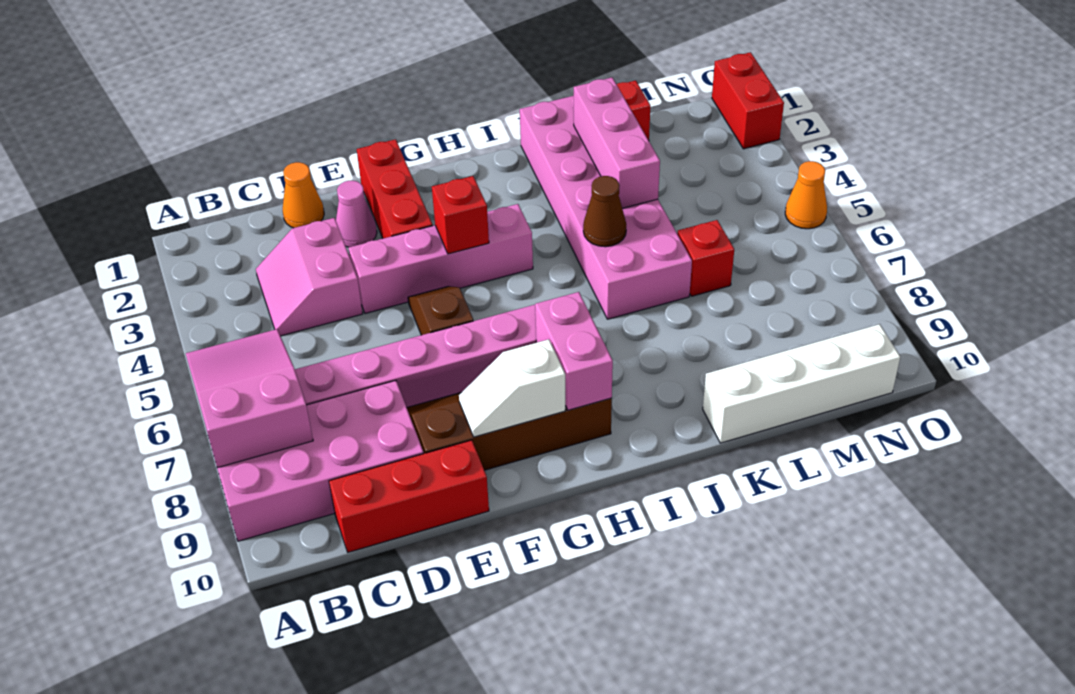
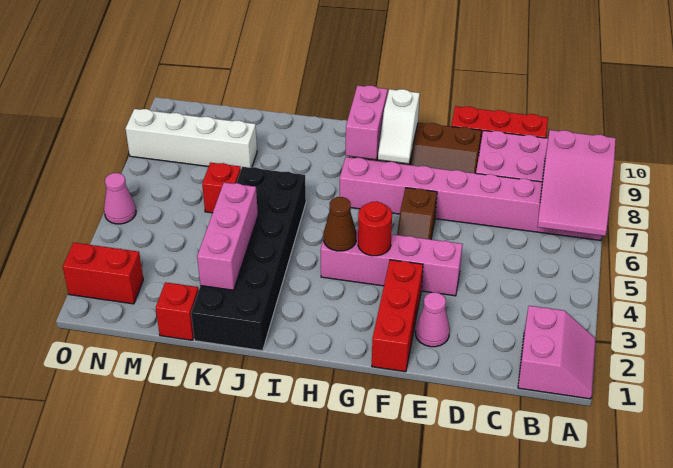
pink slope C3:D4 level 1 top D -> pink slope A1:B2 level 1 top B
orange cone D1 level 1 -> none
white slope F9:G9 level 2 top G -> white slope G8:G9 level 2 top 9
red brick G4 level 2 -> red round brick G4 level 2
pink brick J1:K6 level 1 -> black brick J1:K6 level 1
brown cone J5 level 2 -> brown cone H4 level 2
white brick K10:N10 level 1 -> white brick L8:O8 level 1
red brick O1:O2 level 1 -> red brick N2:O2 level 1
orange cone O5 level 1 -> pink cone O5 level 1

